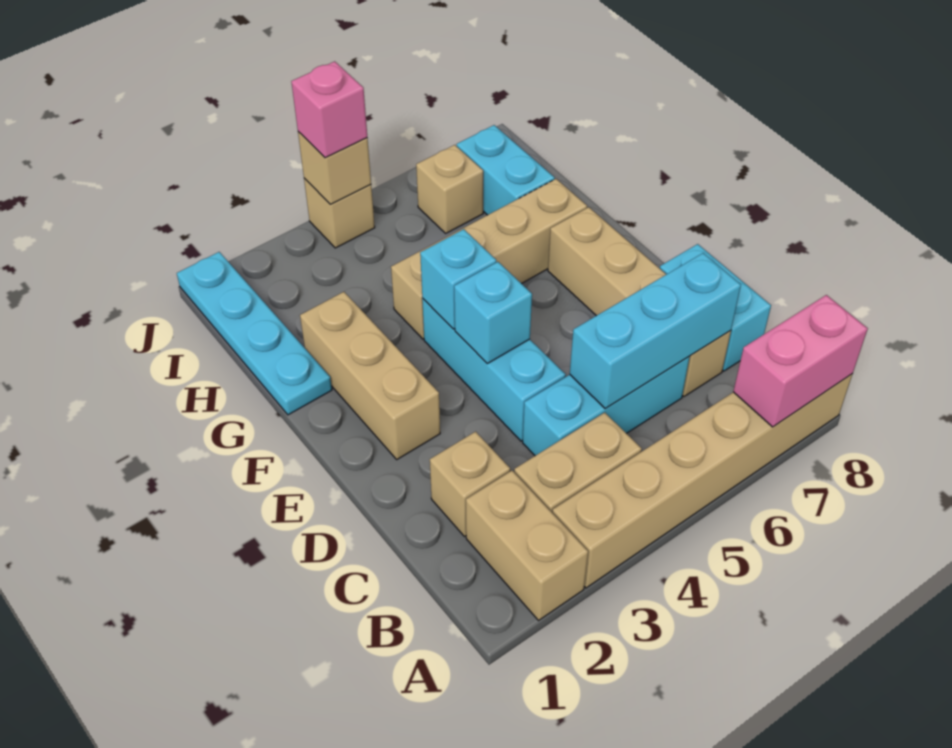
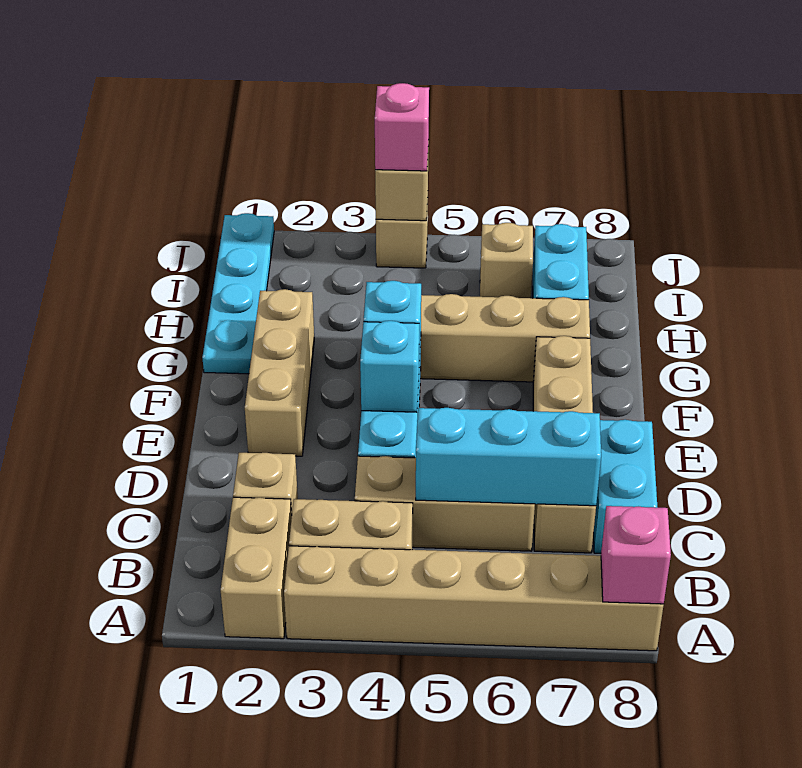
pink brick A7:A8 level 2 -> pink brick A8 level 2
cyan brick C4:C6 level 1 -> tan brick C4:C6 level 1

